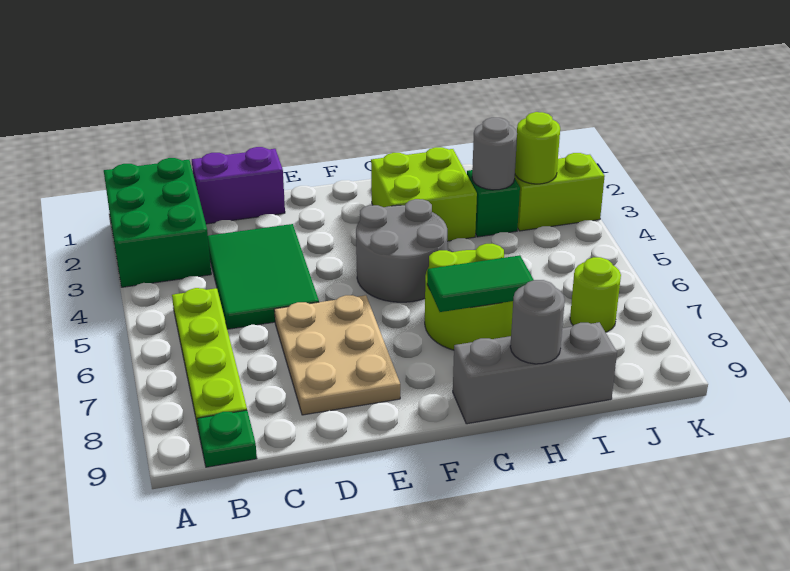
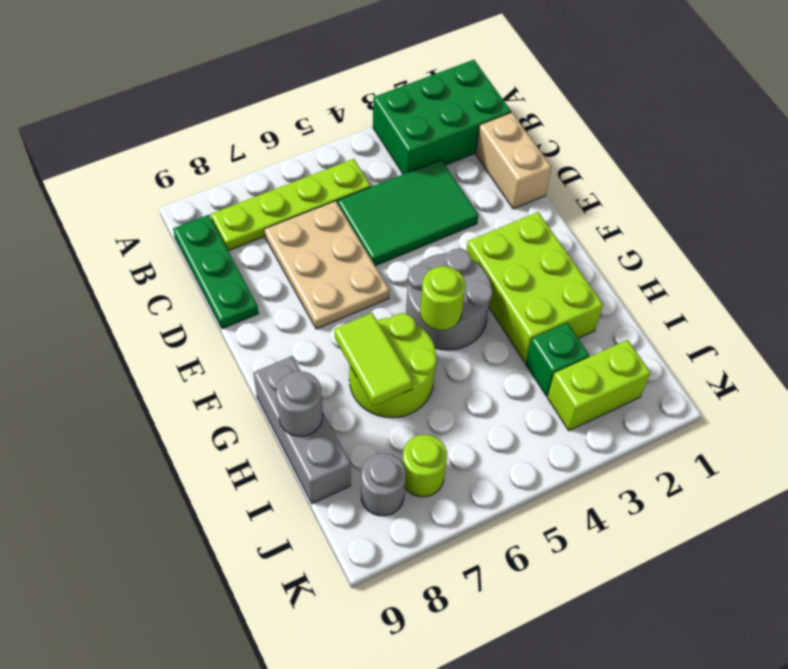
green plate B9 level 1 -> green plate B9:D9 level 1
purple brick C1:D1 level 1 -> tan brick C1:D1 level 1
tan plate D6:E8 level 1 -> tan plate C6:E7 level 1
lime brick G2:H3 level 1 -> lime brick F2:H3 level 1
green tile G7:H7 level 2 -> lime tile G7:H7 level 2
grey round brick I3 level 2 -> grey round brick J8 level 1
lime brick J3:K3 level 1 -> lime brick J2:J3 level 1
lime round brick J3 level 2 -> lime round brick G5 level 2

